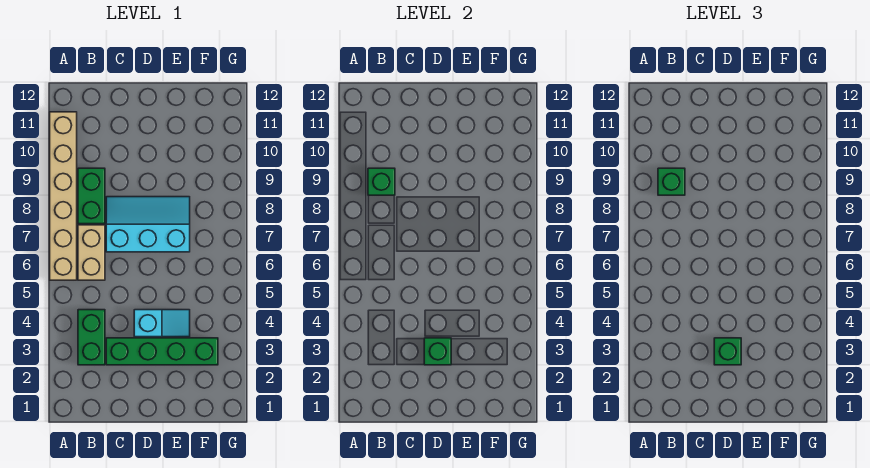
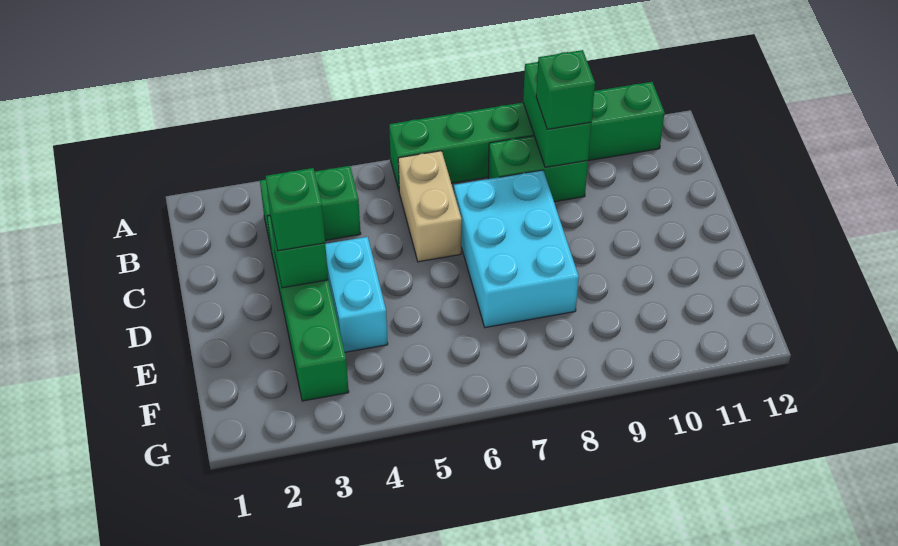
tan brick A6:A11 level 1 -> green brick A6:A11 level 1
tan brick B6:B7 level 1 -> tan brick B6:C6 level 1
green brick B9 level 2 -> green brick A9:B9 level 2
cyan slope C7:E8 level 1 top 7 -> cyan brick C7:E8 level 1
cyan slope D4:E4 level 1 top D -> cyan brick D4:E4 level 1

